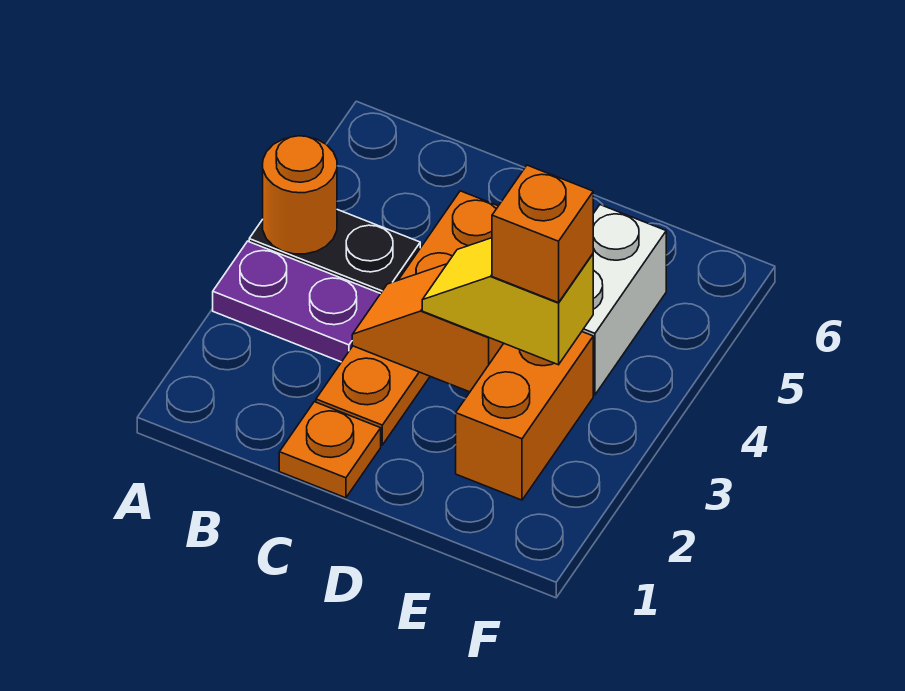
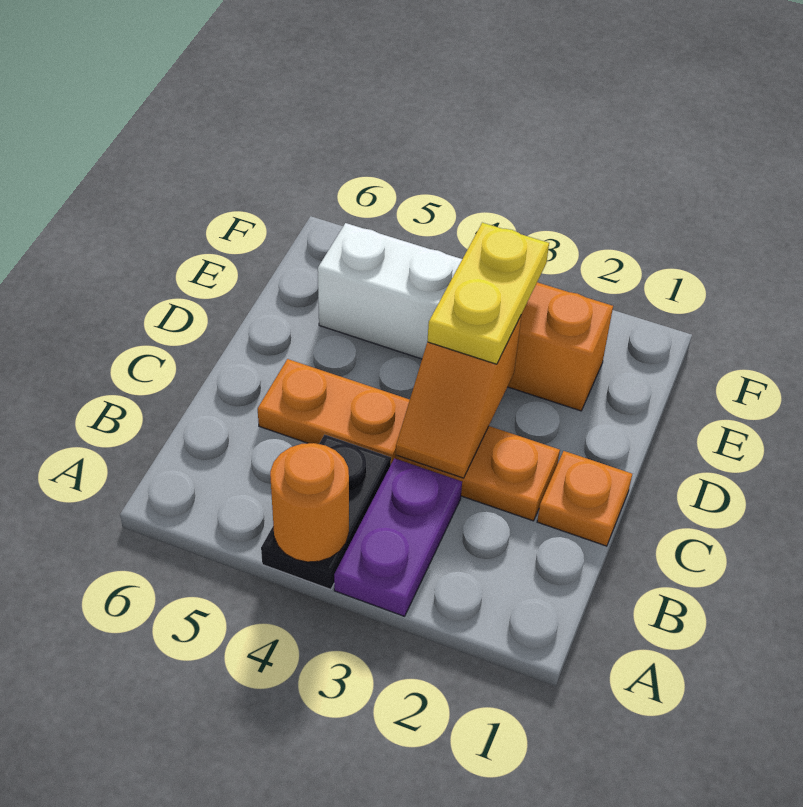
yellow slope D3:E3 level 3 top E -> yellow plate D3:E3 level 3
orange brick E3 level 4 -> none

